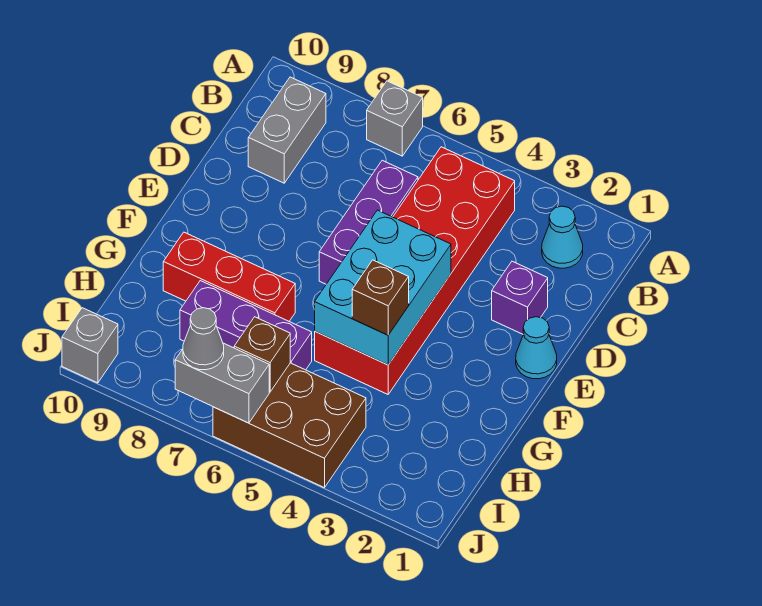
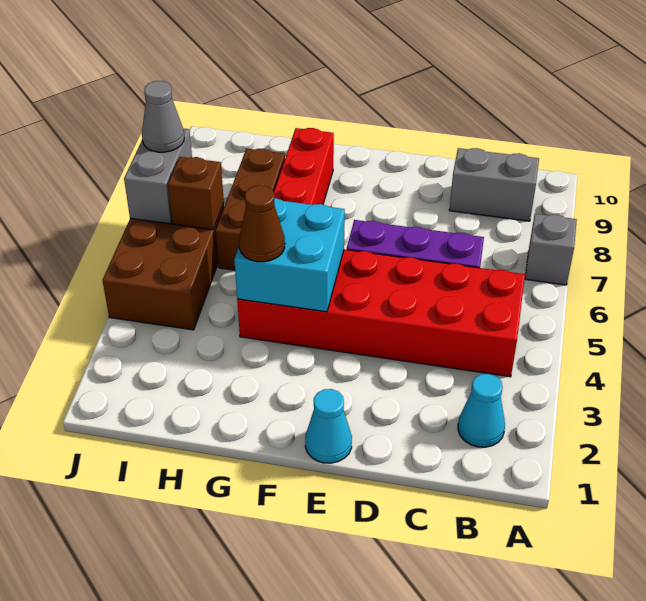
purple brick D2 level 1 -> none
cyan brick E4:G5 level 2 -> cyan brick F4:G5 level 2
brown brick G4 level 3 -> brown cone G4 level 3
purple brick H6:H8 level 1 -> brown brick H6:H8 level 1
grey brick J10 level 1 -> none

